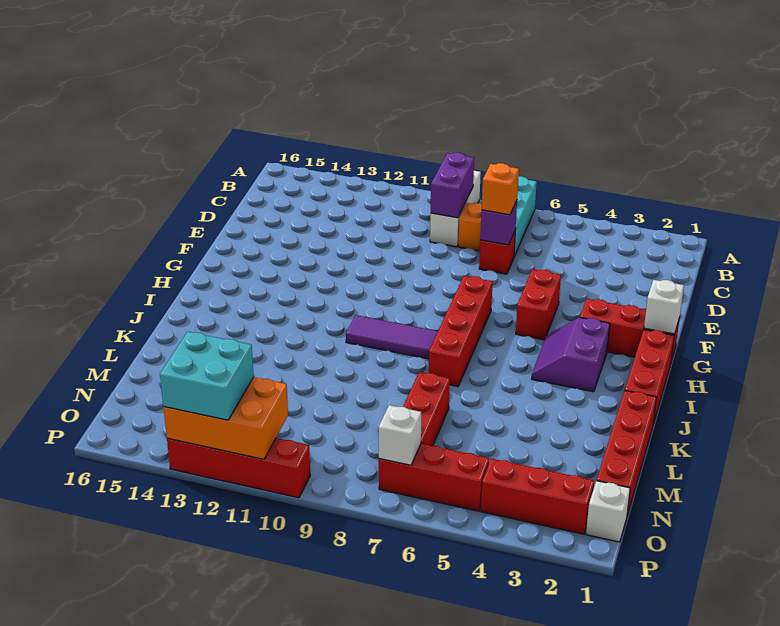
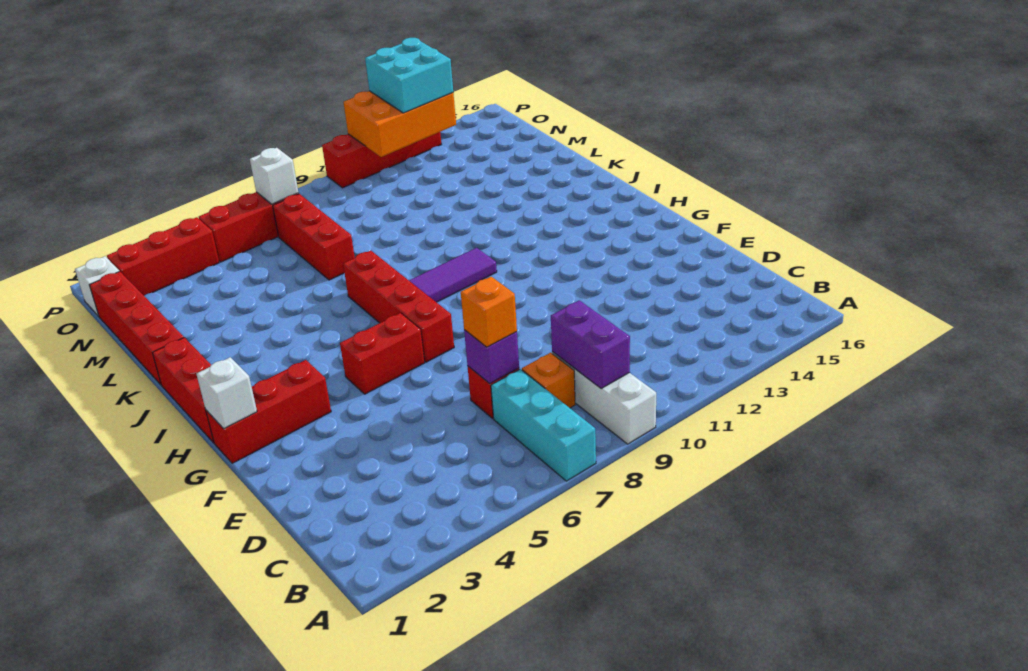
red brick F5:G5 level 1 -> red brick G5:G6 level 1
purple slope H3:I4 level 1 top 3 -> none

